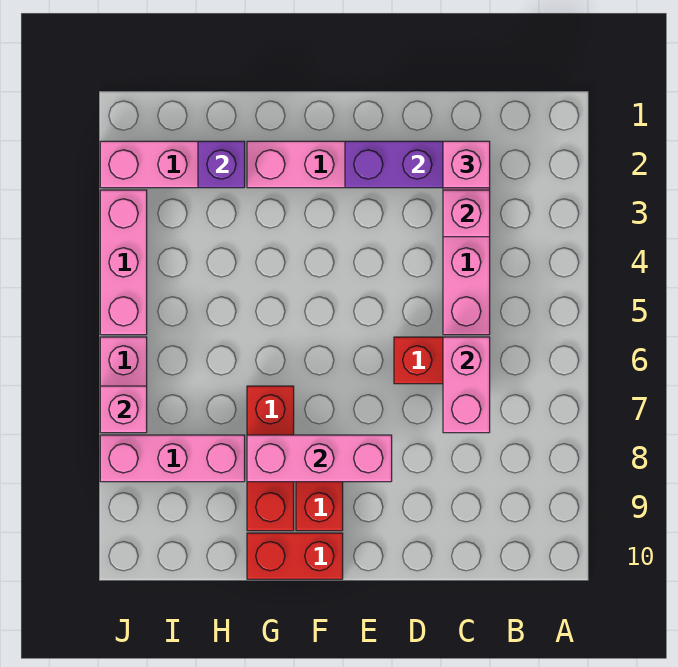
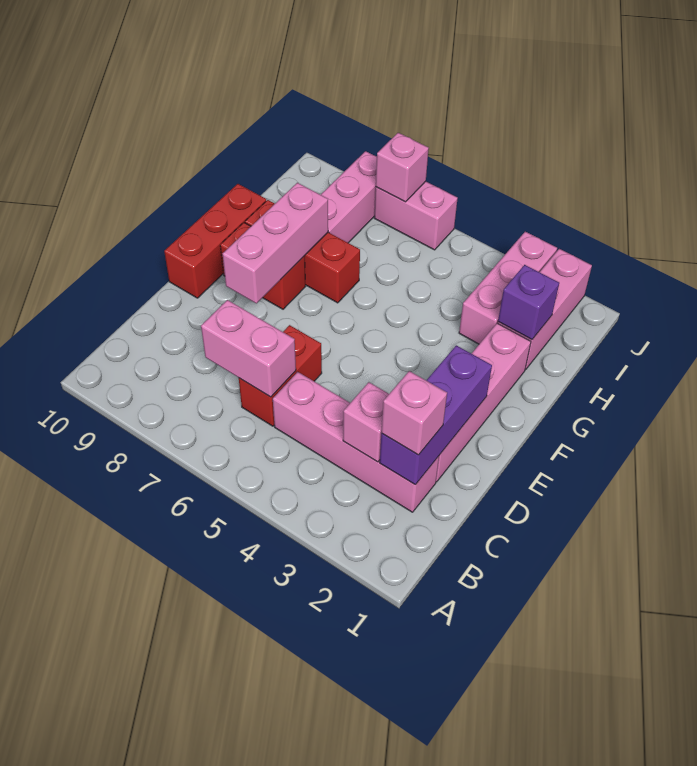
red brick F10:G10 level 1 -> red brick E10:G10 level 1
pink brick J3:J5 level 1 -> pink brick H3:J3 level 1

